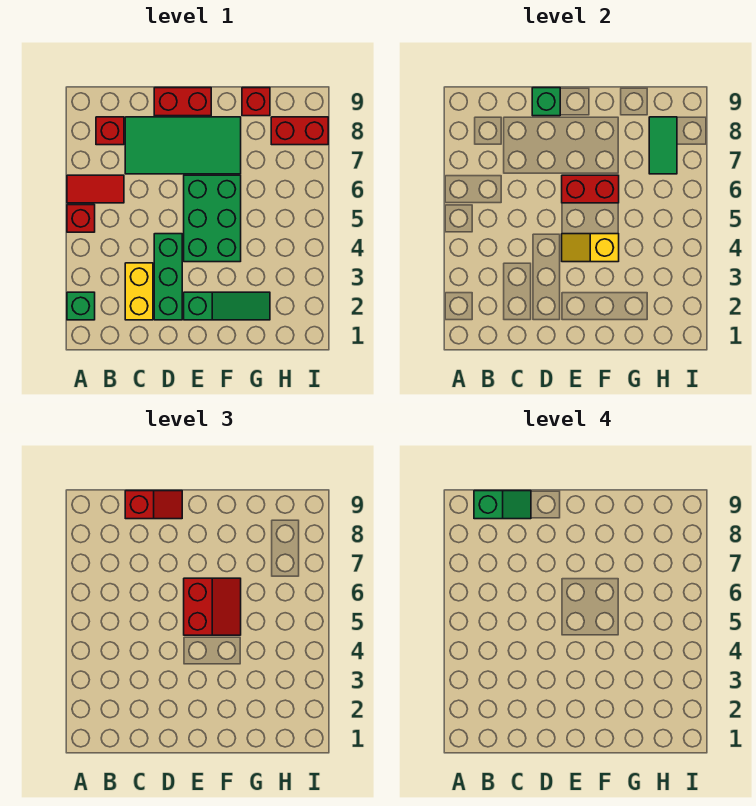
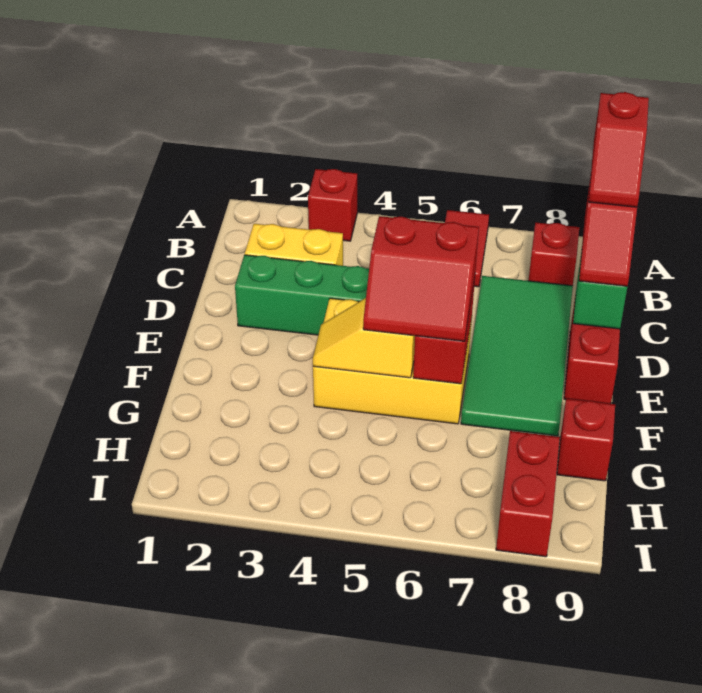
green brick A2 level 1 -> none
red brick A5 level 1 -> red brick A3 level 1
green slope B9:C9 level 4 top B -> red slope B9:C9 level 4 top B
green slope E2:G2 level 1 top E -> none
green brick E4:F6 level 1 -> yellow brick E4:F6 level 1
yellow slope E4:F4 level 2 top F -> yellow slope F4:F5 level 2 top 5
green tile H7:H8 level 2 -> none

